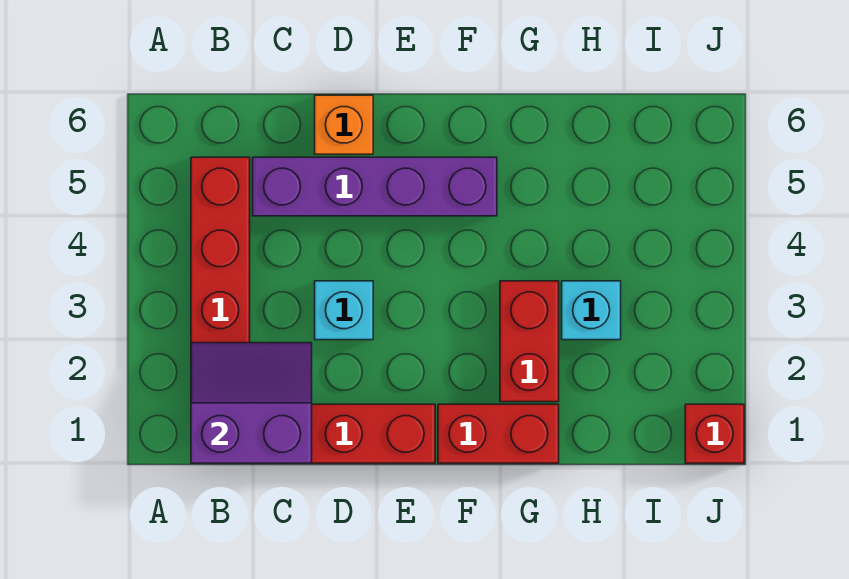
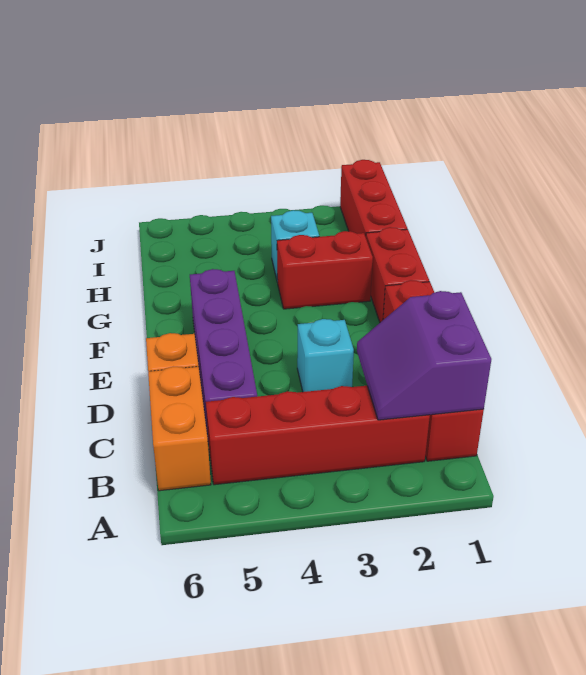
none -> orange brick B6:C6 level 1
red brick J1 level 1 -> red brick H1:J1 level 1

